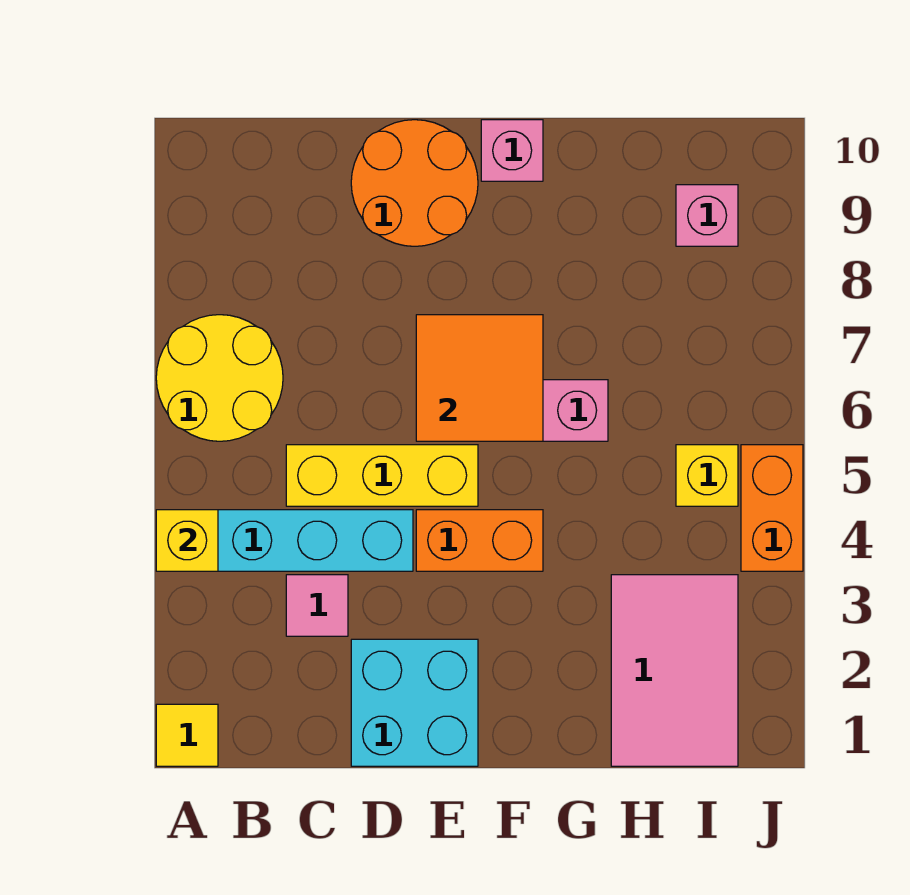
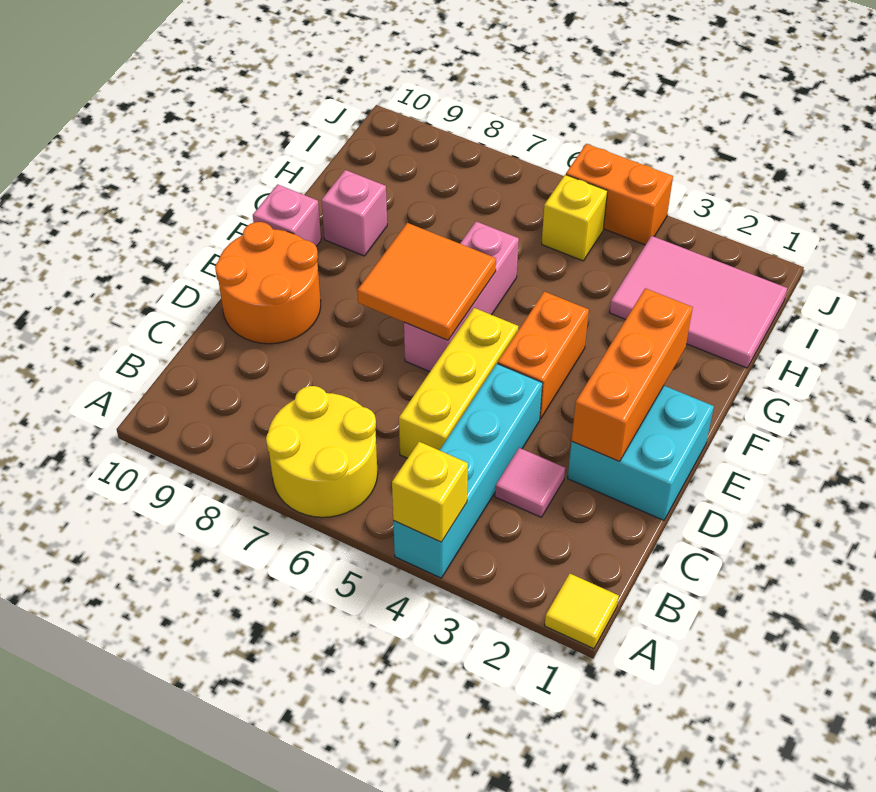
none -> orange brick D2:F2 level 2
pink brick I9 level 1 -> pink brick G9 level 1

